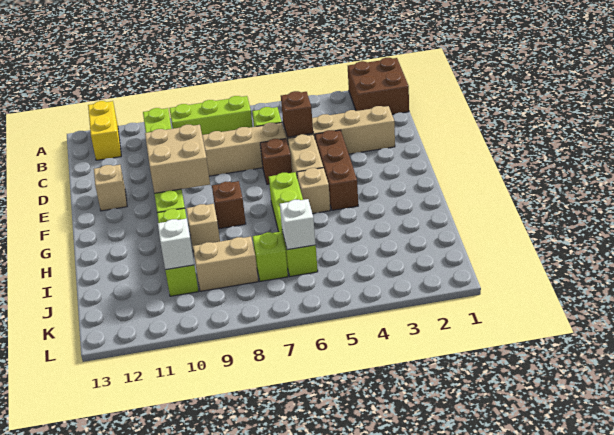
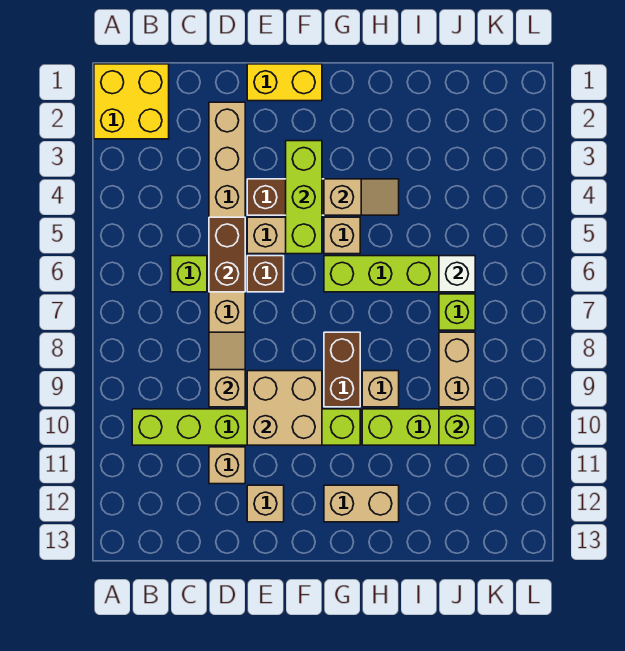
brown brick A1:B2 level 1 -> yellow brick A1:B2 level 1
yellow brick A12:B12 level 1 -> yellow brick E1:F1 level 1
lime brick B7:B9 level 1 -> lime brick F3:F5 level 2
brown brick D5 level 2 -> brown brick D5:D6 level 2
none -> tan slope D8:D9 level 2 top 9
none -> tan brick D11 level 1
none -> tan slope G4:H4 level 2 top G
brown brick G8 level 1 -> brown brick G8:G9 level 1
none -> tan brick G12:H12 level 1
white brick J10 level 2 -> lime brick J10 level 2

